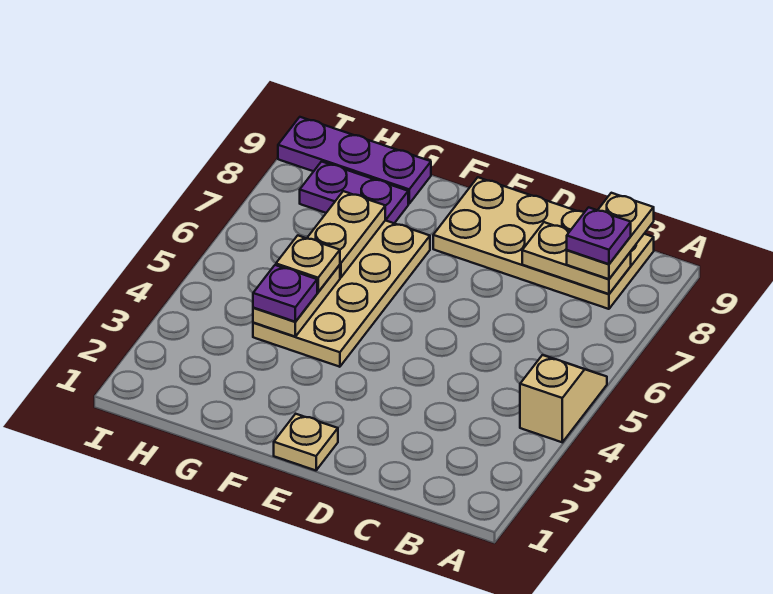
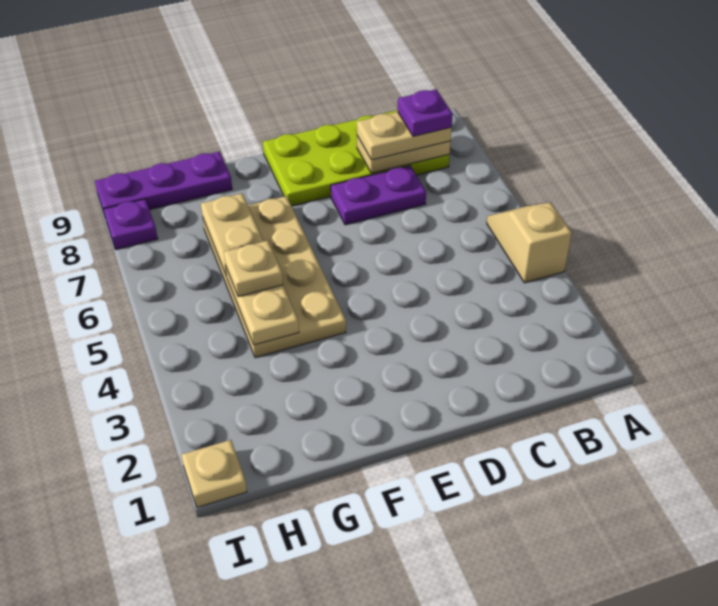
tan plate B8:E9 level 1 -> lime plate B8:E9 level 1
tan plate B8:B9 level 3 -> tan plate B8:C8 level 3
tan plate E1 level 1 -> tan plate I1 level 1
purple plate G4 level 3 -> purple plate I8 level 1
purple plate G8:H8 level 1 -> purple plate C7:D7 level 1

